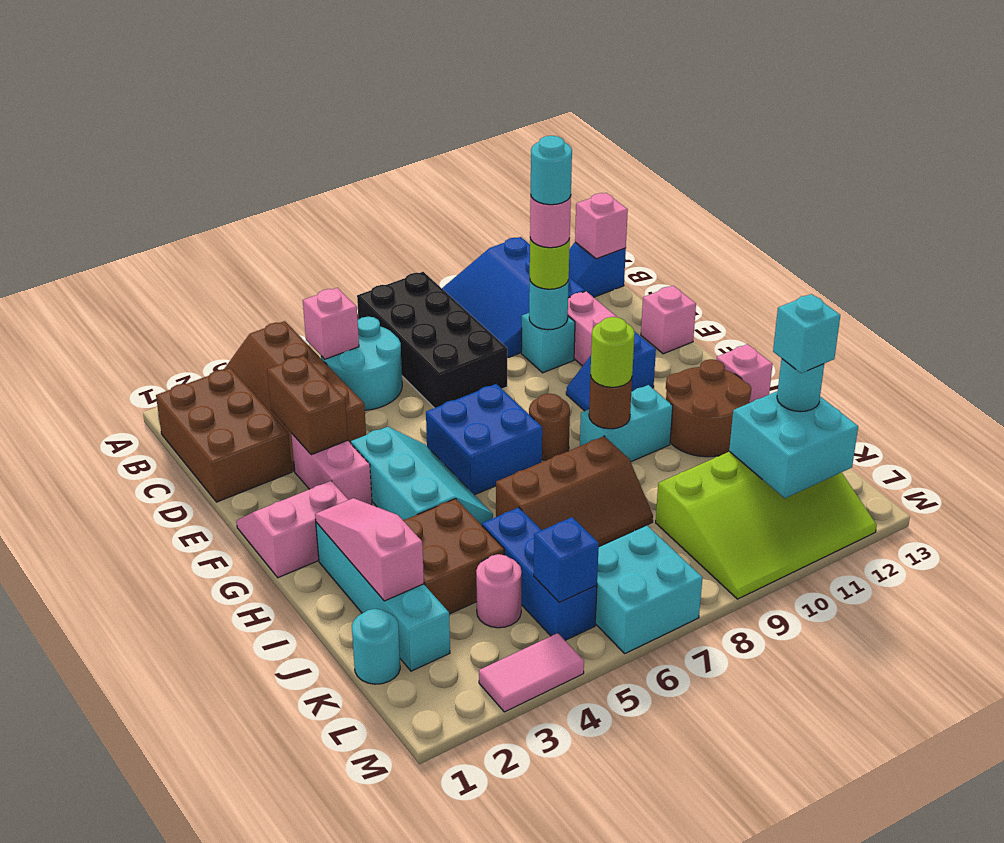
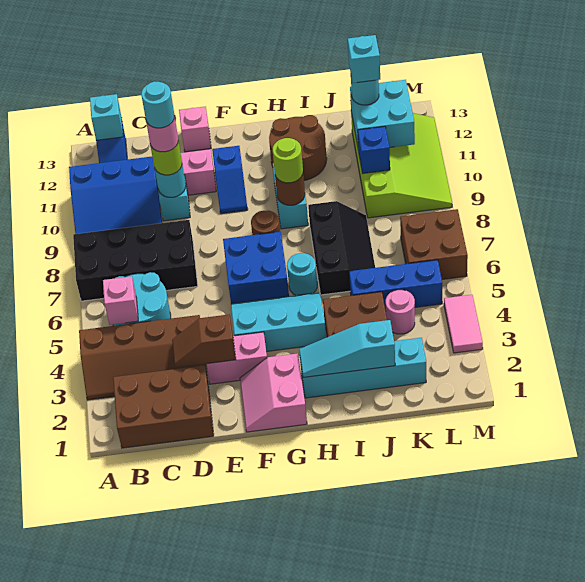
pink brick B13 level 2 -> cyan brick B13 level 2
brown brick D3:E3 level 2 -> brown slope D3:E3 level 2 top E
pink slope H2:J2 level 2 top J -> cyan slope H2:J2 level 2 top J
pink brick H13 level 1 -> none
brown slope I6:J8 level 1 top I -> black slope I6:J8 level 1 top I
cyan round brick K1 level 1 -> cyan round brick H6 level 1
blue brick L5 level 2 -> blue brick K10 level 2
cyan brick L6:M7 level 1 -> brown brick L6:M7 level 1

